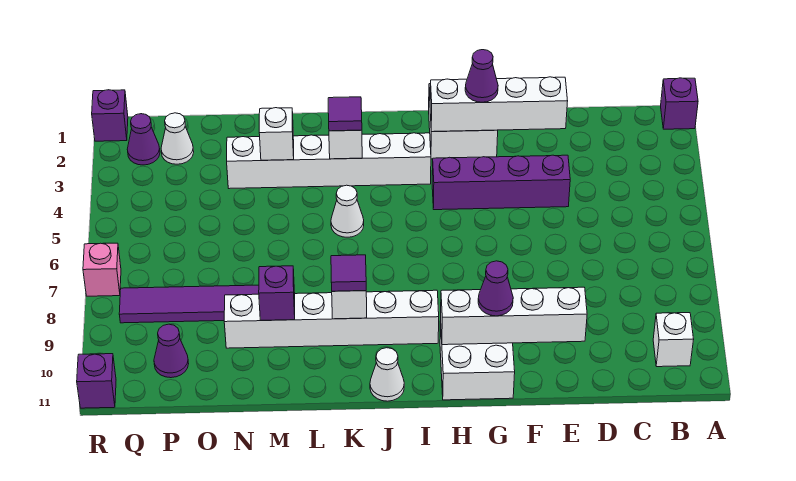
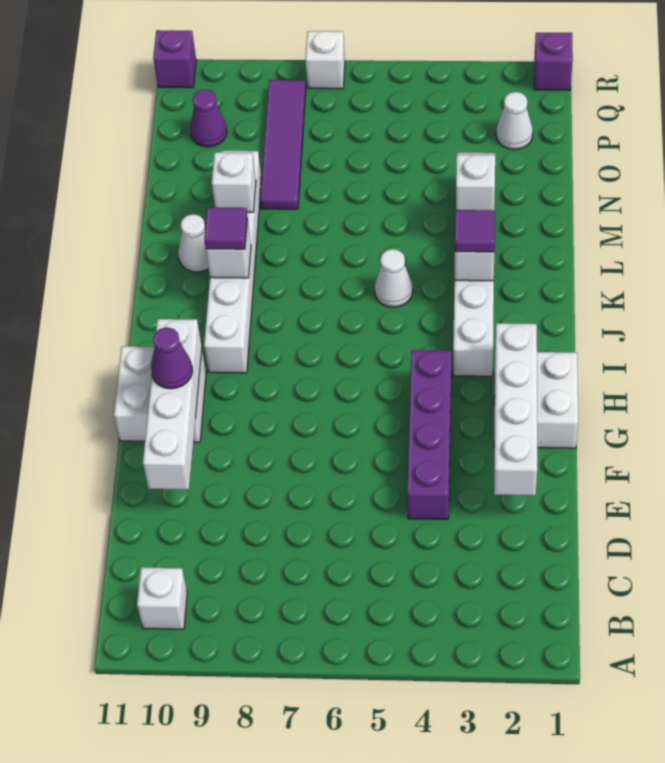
purple brick A1 level 1 -> none
purple cone G2 level 3 -> none
white cone J11 level 1 -> white cone L10 level 1
purple brick M9 level 2 -> white brick M9 level 2
purple cone Q2 level 1 -> none
pink brick R7 level 1 -> white brick R7 level 1

